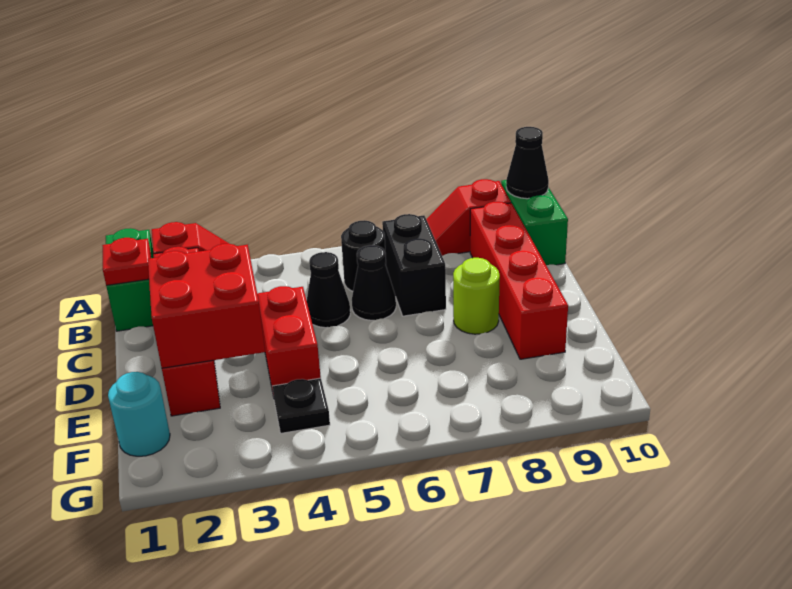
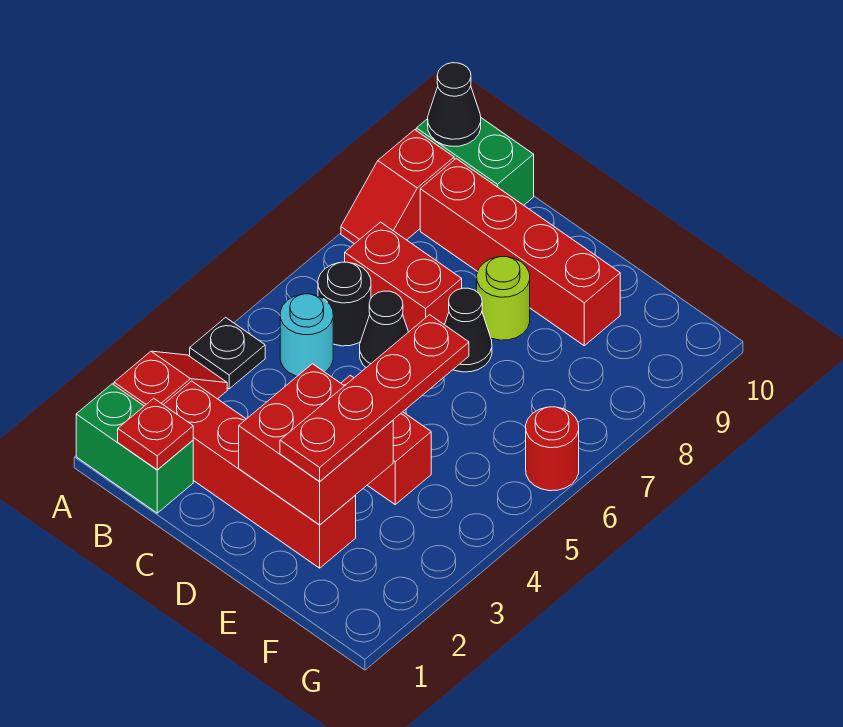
black brick B7:C7 level 1 -> red brick B7:C7 level 1
black cone C5 level 1 -> black cone D7 level 1
none -> red plate E2:E5 level 3
cyan round brick F1 level 1 -> cyan round brick B5 level 1
black plate F4 level 1 -> black plate A4 level 1
none -> red round brick G6 level 1

